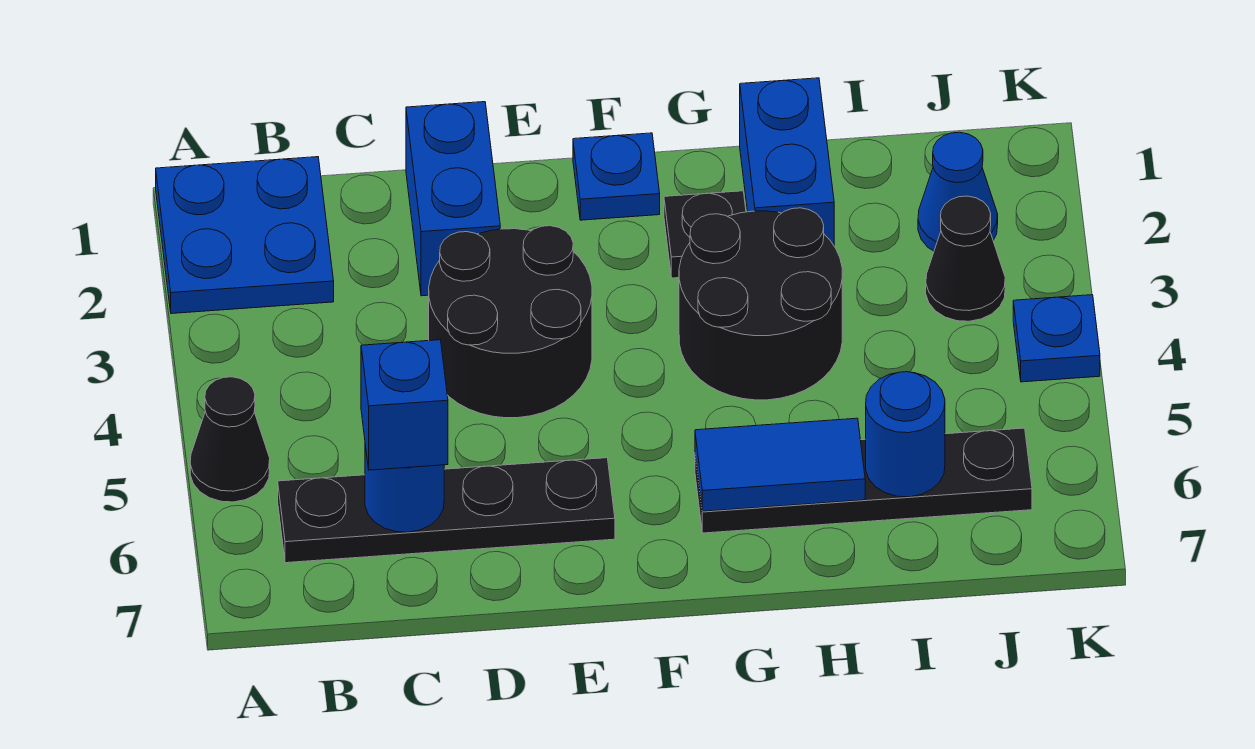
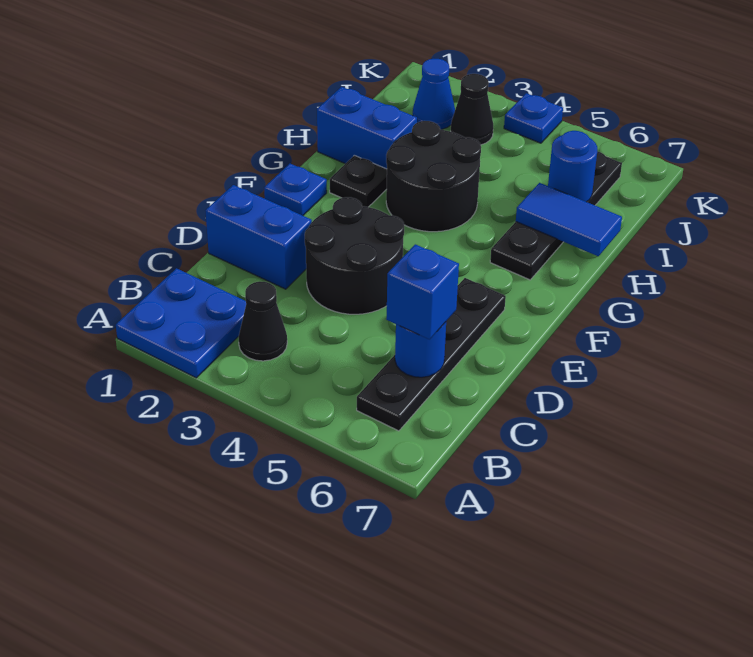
black cone A5 level 1 -> black cone B3 level 1
blue tile G6:H6 level 2 -> blue tile H6:H7 level 2

